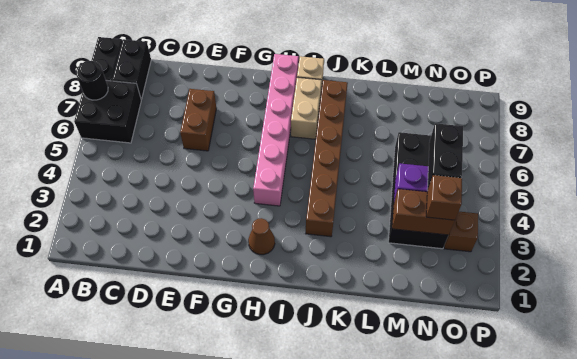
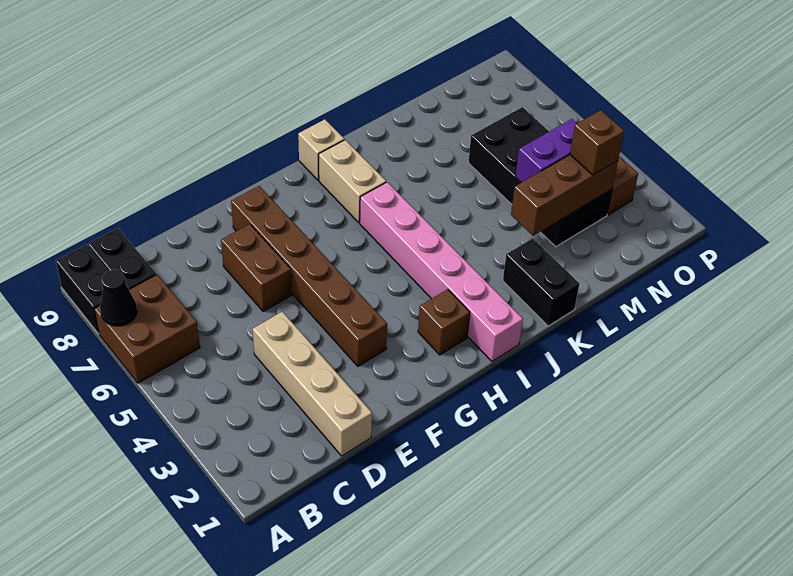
black brick A6:B7 level 1 -> brown brick A6:B7 level 1
black round brick A7 level 2 -> black cone A7 level 2
none -> tan brick D1:D4 level 1
brown cone H2 level 1 -> brown brick H2 level 1
pink brick H4:H9 level 1 -> pink brick I1:I6 level 1
brown brick J3:J8 level 1 -> brown brick F3:F8 level 1
brown brick M3:N3 level 2 -> brown brick L3:N3 level 2
black brick N4:N5 level 3 -> black brick K1:K2 level 1

